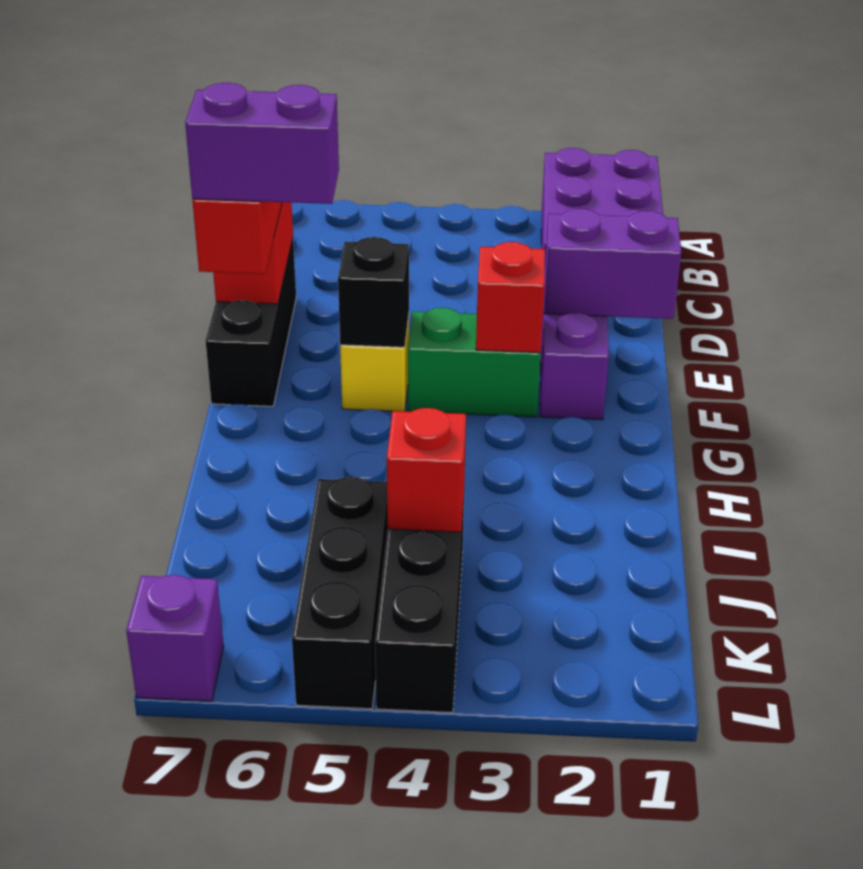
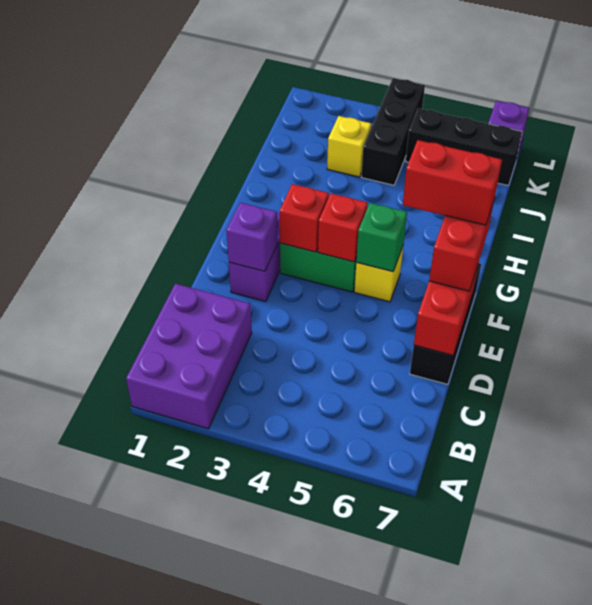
purple brick E1:E2 level 2 -> purple brick E2 level 2
black brick F5 level 2 -> green brick F5 level 2
purple brick F6:F7 level 4 -> red brick F6:F7 level 4
none -> yellow brick J3 level 1
red brick J4 level 2 -> red brick F4 level 2
black brick J5:L5 level 1 -> black brick K5:K7 level 1

